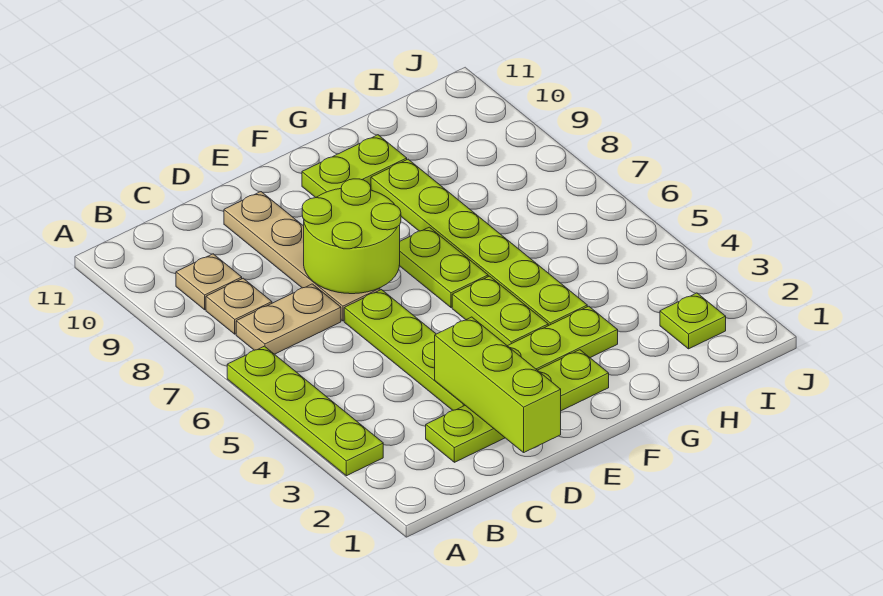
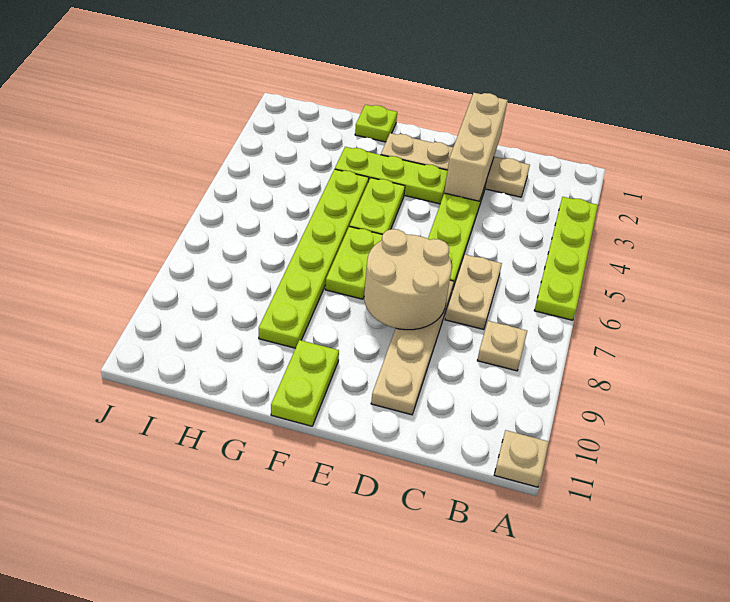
tan plate B7:C7 level 1 -> tan plate C6:C7 level 1
tan plate B9 level 1 -> tan plate A11 level 1
lime plate C2:F2 level 1 -> tan plate C2:F2 level 1
lime brick D1:D3 level 2 -> tan brick D1:D3 level 2
lime round brick D7:E8 level 2 -> tan round brick D7:E8 level 2
lime plate F10:G10 level 1 -> lime plate F10:F11 level 1
lime plate I2 level 1 -> lime plate G1 level 1

